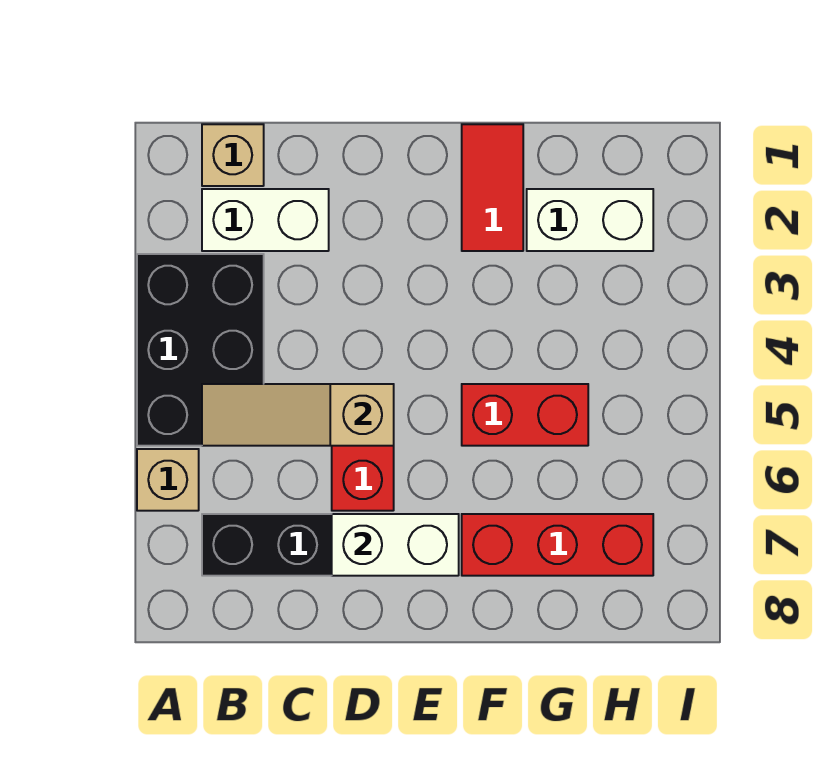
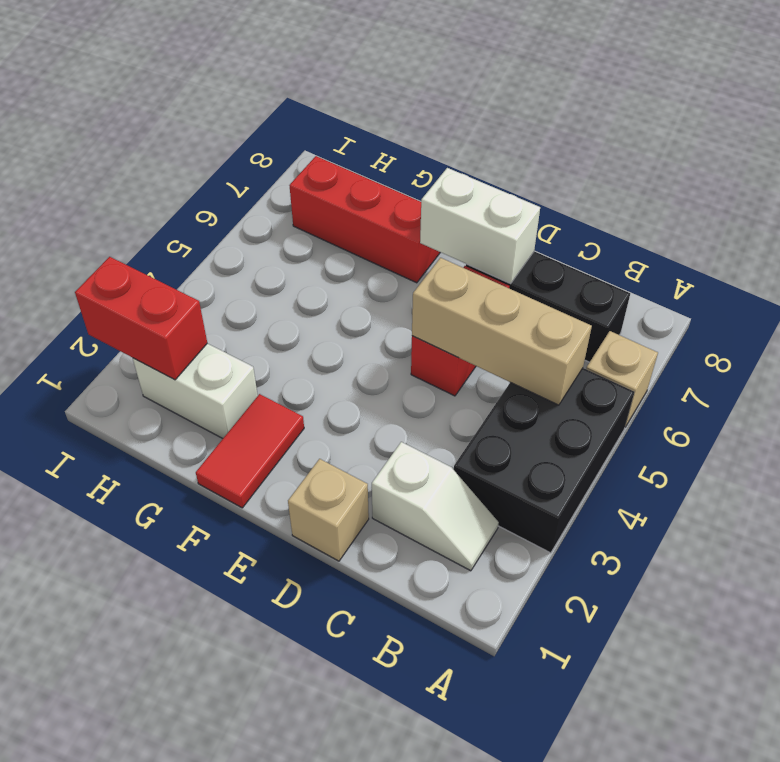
tan brick B1 level 1 -> tan brick D1 level 1
white brick B2:C2 level 1 -> white slope B2:C2 level 1 top C
tan slope B5:D5 level 2 top D -> tan brick B5:D5 level 2
red brick F5:G5 level 1 -> red brick H2:I2 level 2

